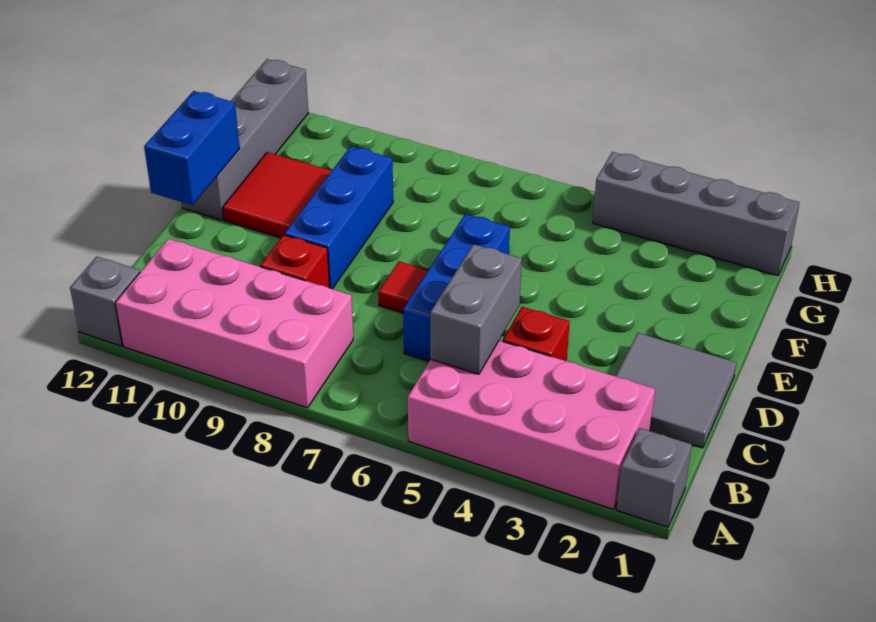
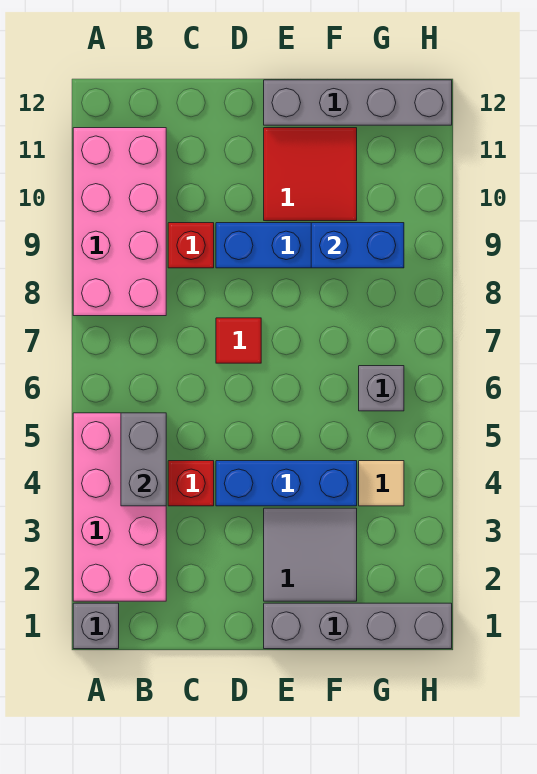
grey brick A12 level 1 -> grey brick G6 level 1
grey brick B5:C5 level 2 -> grey brick B4:B5 level 2
grey tile C1:D2 level 1 -> grey tile E2:F3 level 1
blue brick C6:E6 level 1 -> blue brick D4:F4 level 1
blue brick D12:E12 level 2 -> blue brick F9:G9 level 2
none -> tan tile G4 level 1
grey brick H1:H4 level 1 -> grey brick E1:H1 level 1

